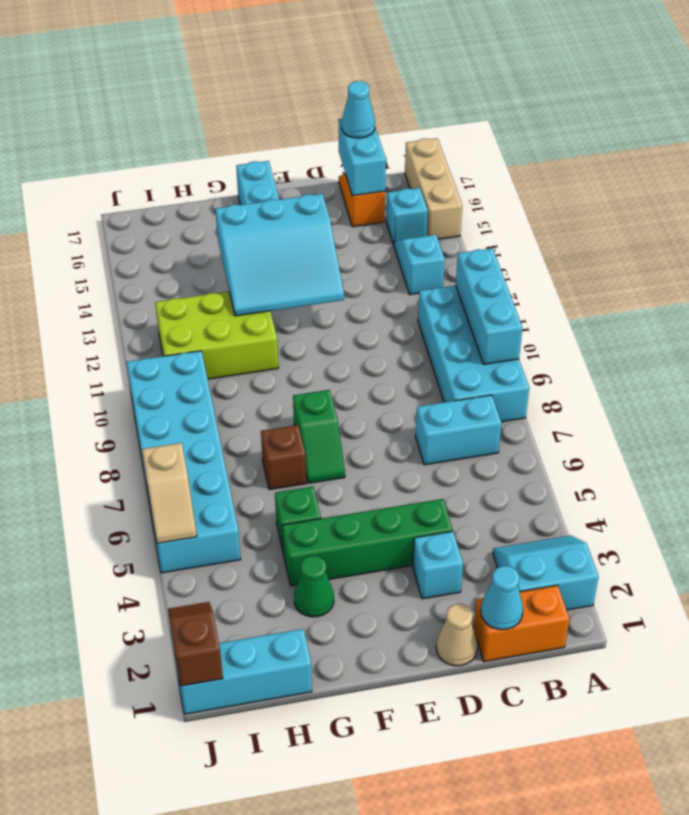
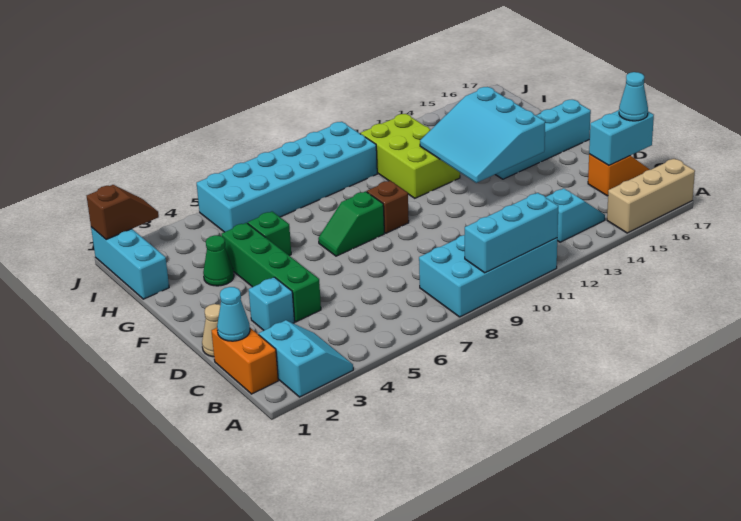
cyan brick B7:C7 level 1 -> none
cyan brick B15 level 1 -> none
brown brick G7 level 1 -> brown brick F9 level 1
tan slope J5:J6 level 2 top 6 -> none

